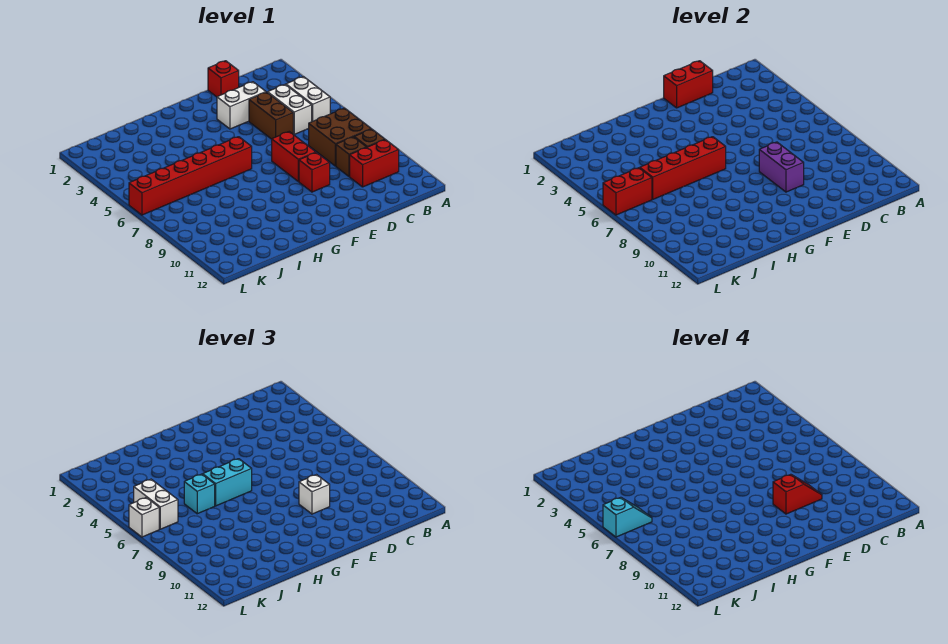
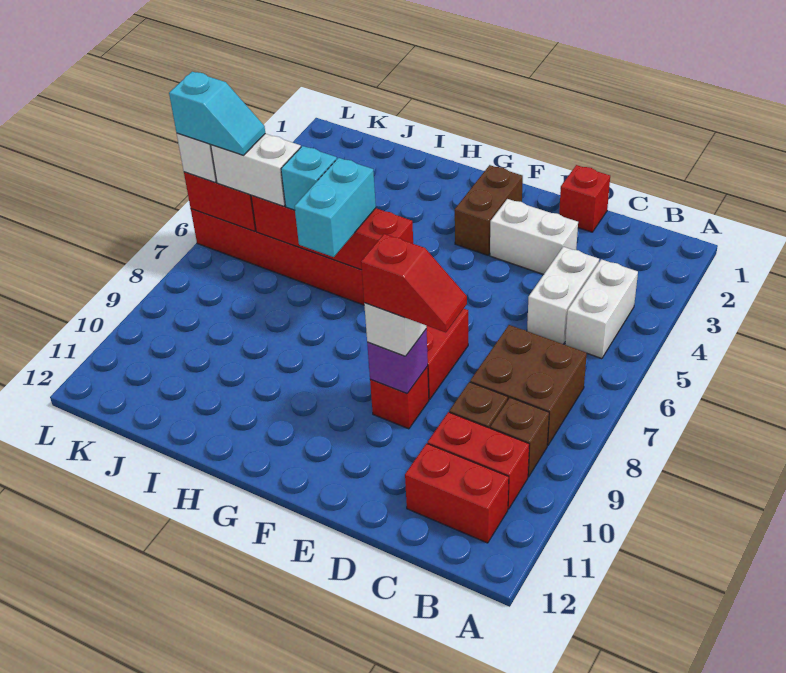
red brick D1:E1 level 2 -> red brick B11:C11 level 1
brown brick D4:D5 level 1 -> brown brick F2:F3 level 1
purple brick E8:E9 level 2 -> purple brick E9 level 2
cyan brick G6:H6 level 3 -> cyan brick H6:H7 level 3
white brick K5:K6 level 3 -> white brick J6:K6 level 3

